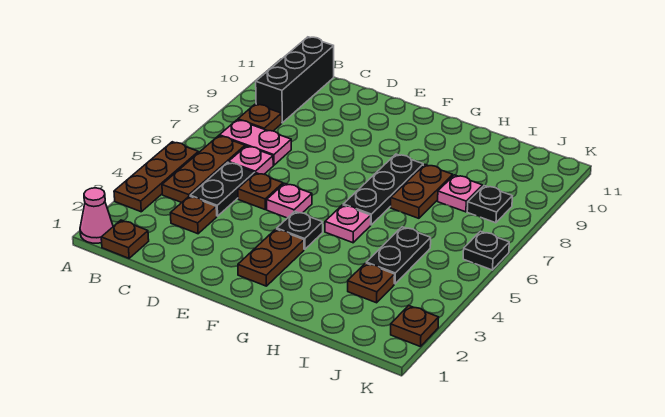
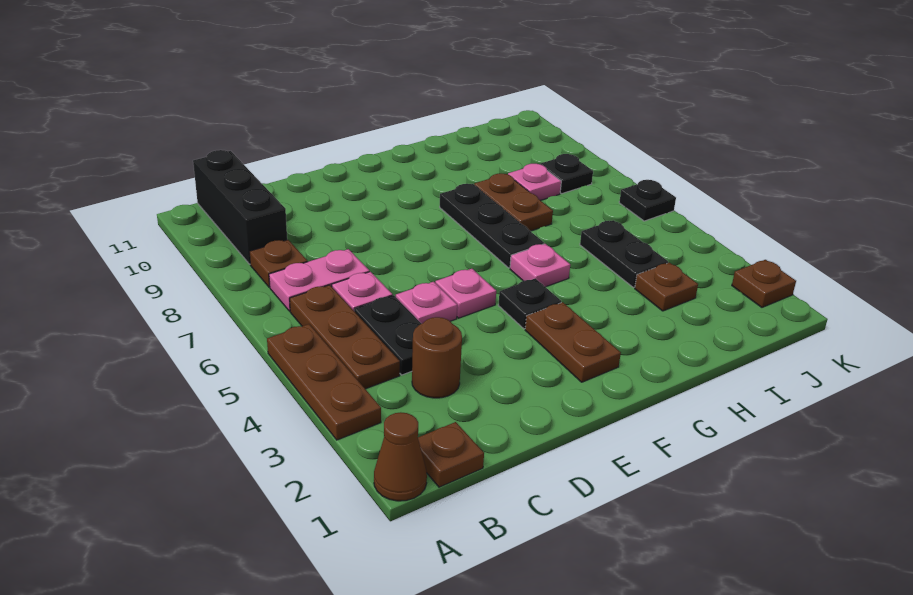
pink cone A1 level 1 -> brown cone A1 level 1
brown plate C3 level 1 -> brown round brick C3 level 1
brown plate D5 level 1 -> pink plate D5 level 1

